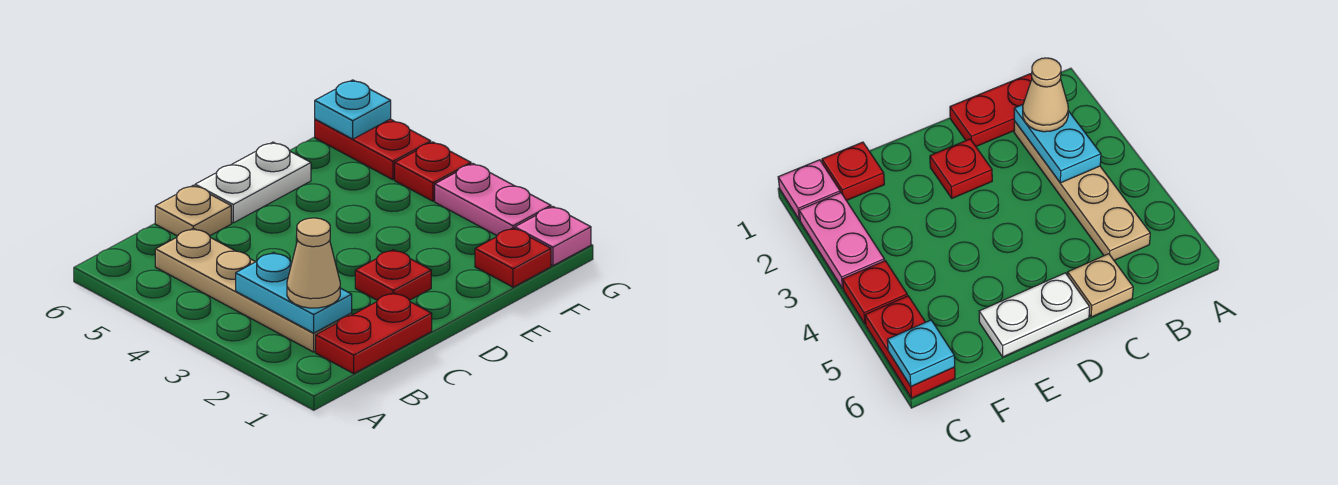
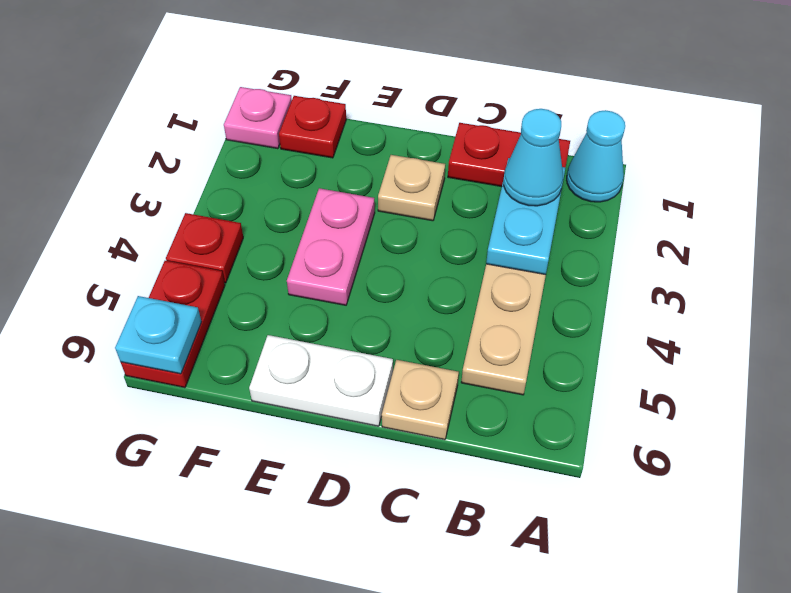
none -> cyan cone A1 level 1
tan cone B2 level 3 -> cyan cone B2 level 3
red plate D2 level 1 -> tan plate D2 level 1
pink plate G2:G3 level 1 -> pink plate E3:E4 level 1

